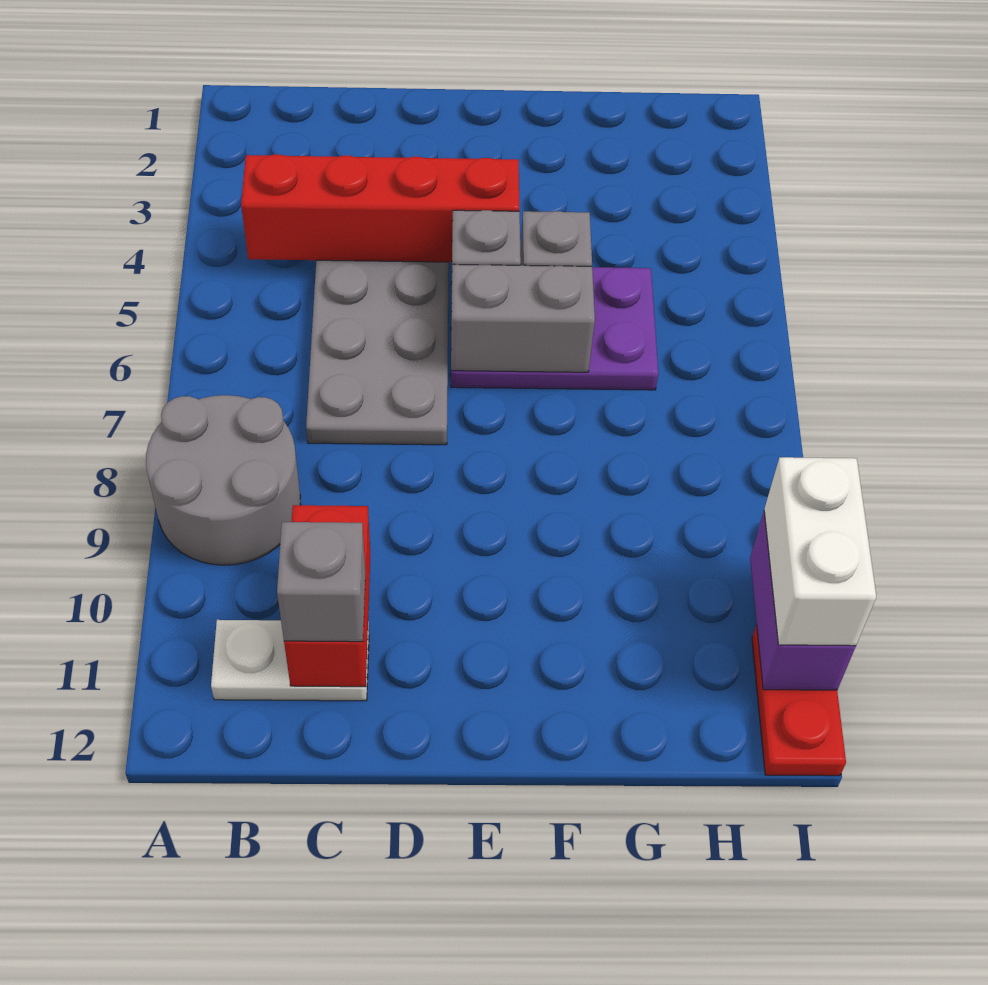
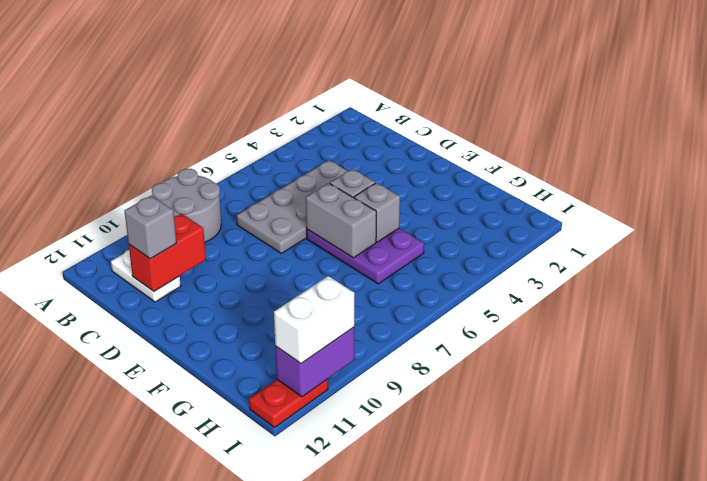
red brick B4:E4 level 2 -> none

